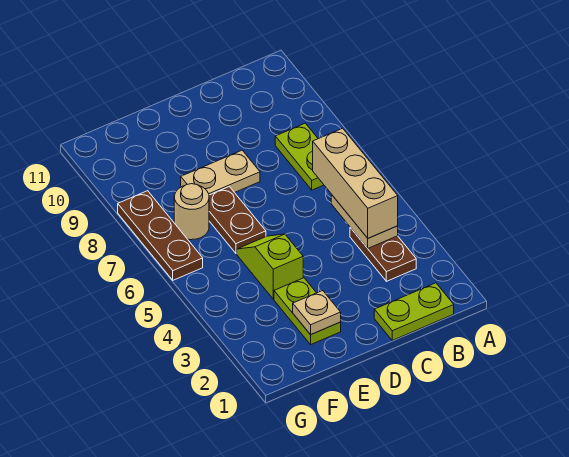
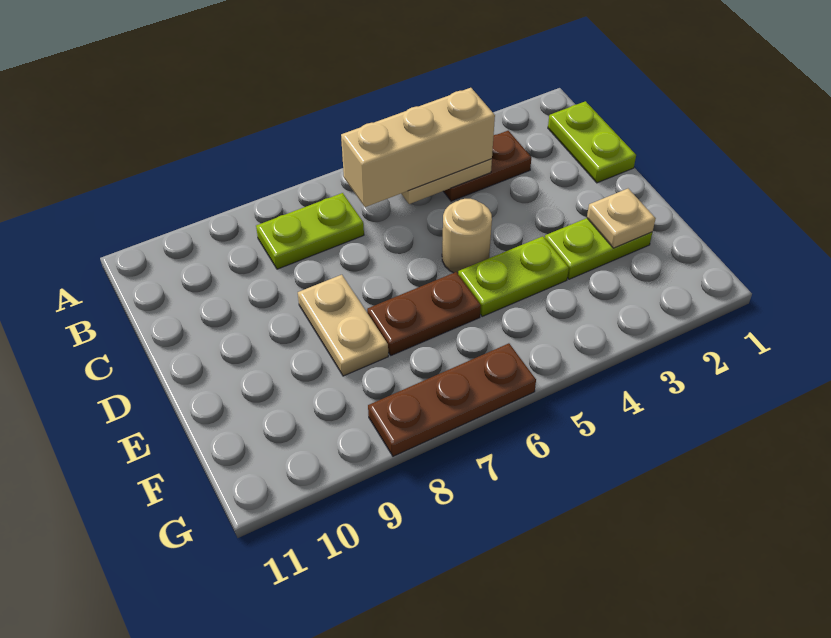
lime slope E4:E5 level 1 top 4 -> lime plate E4:E5 level 1
tan round brick F7 level 1 -> tan round brick D5 level 1

